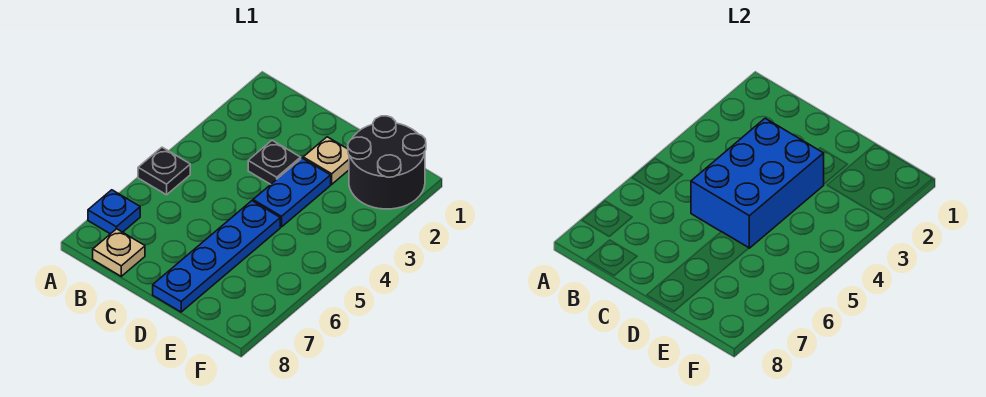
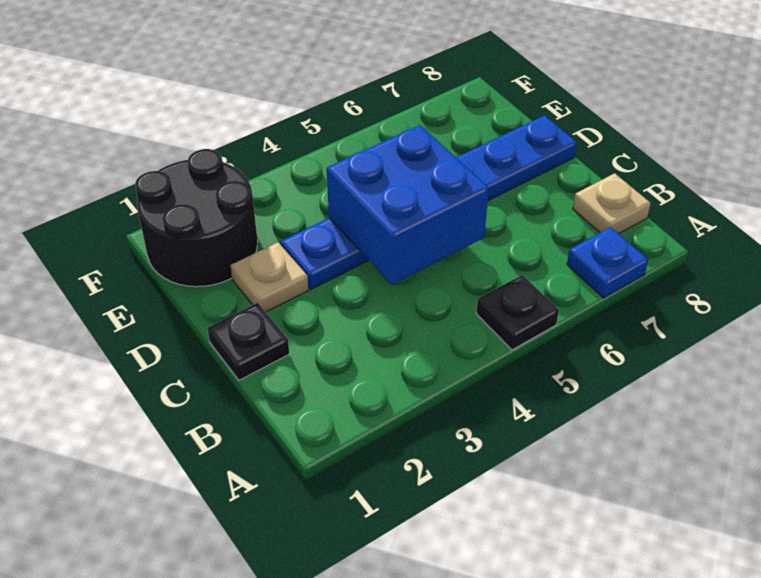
black plate C3 level 1 -> black plate C1 level 1
blue brick C3:D5 level 2 -> blue brick C4:D5 level 2

